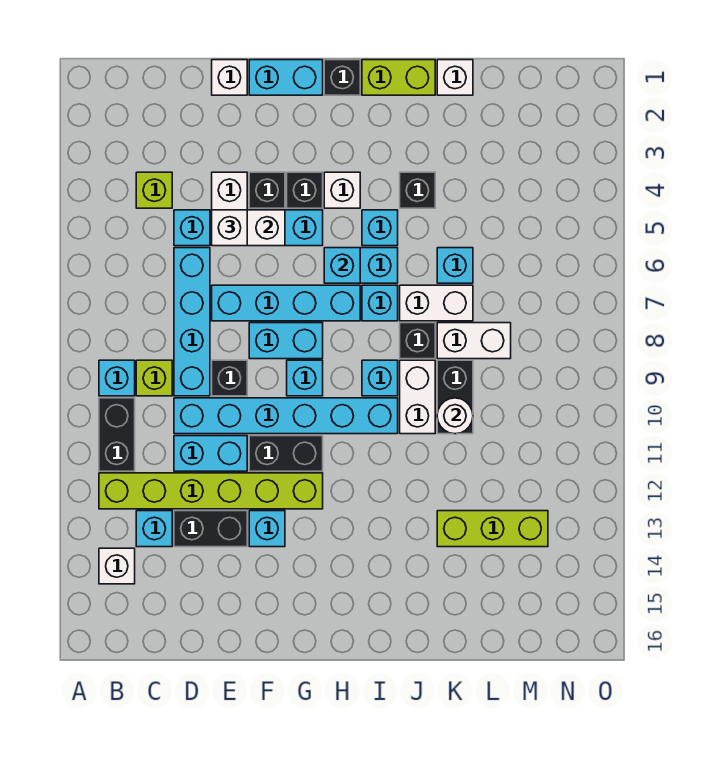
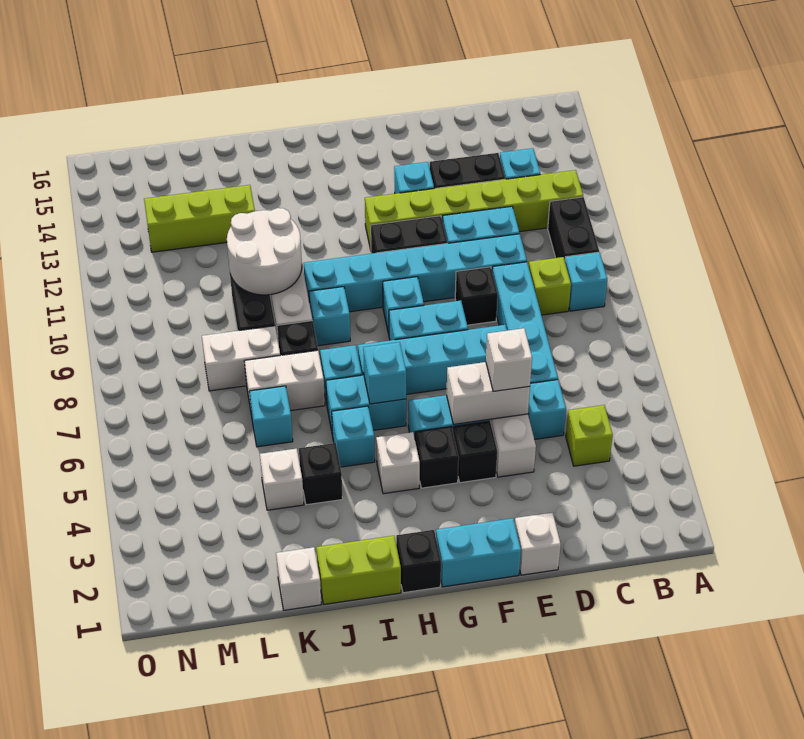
white brick B14 level 1 -> white brick K4 level 1
white round brick K10 level 2 -> white round brick J10:K11 level 2

